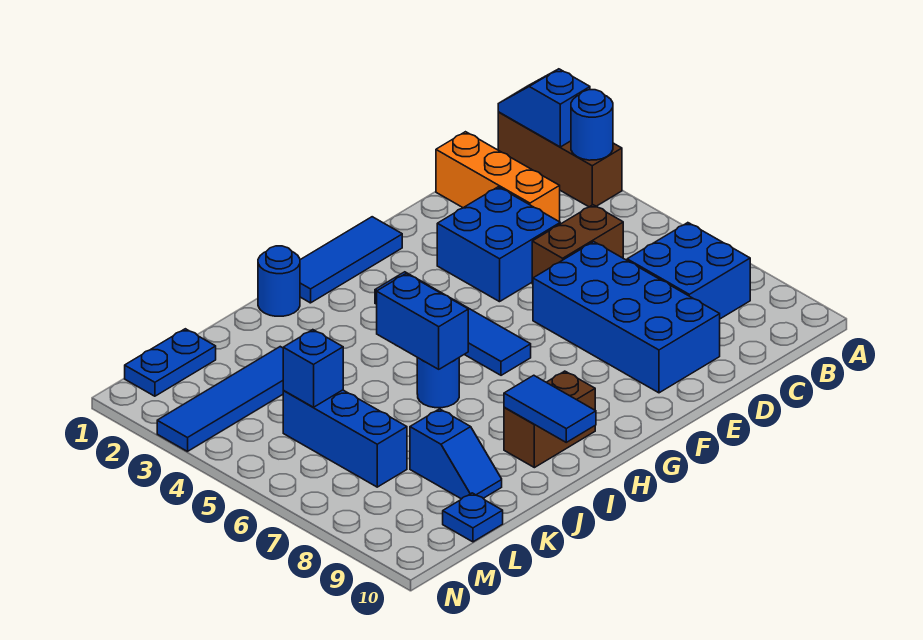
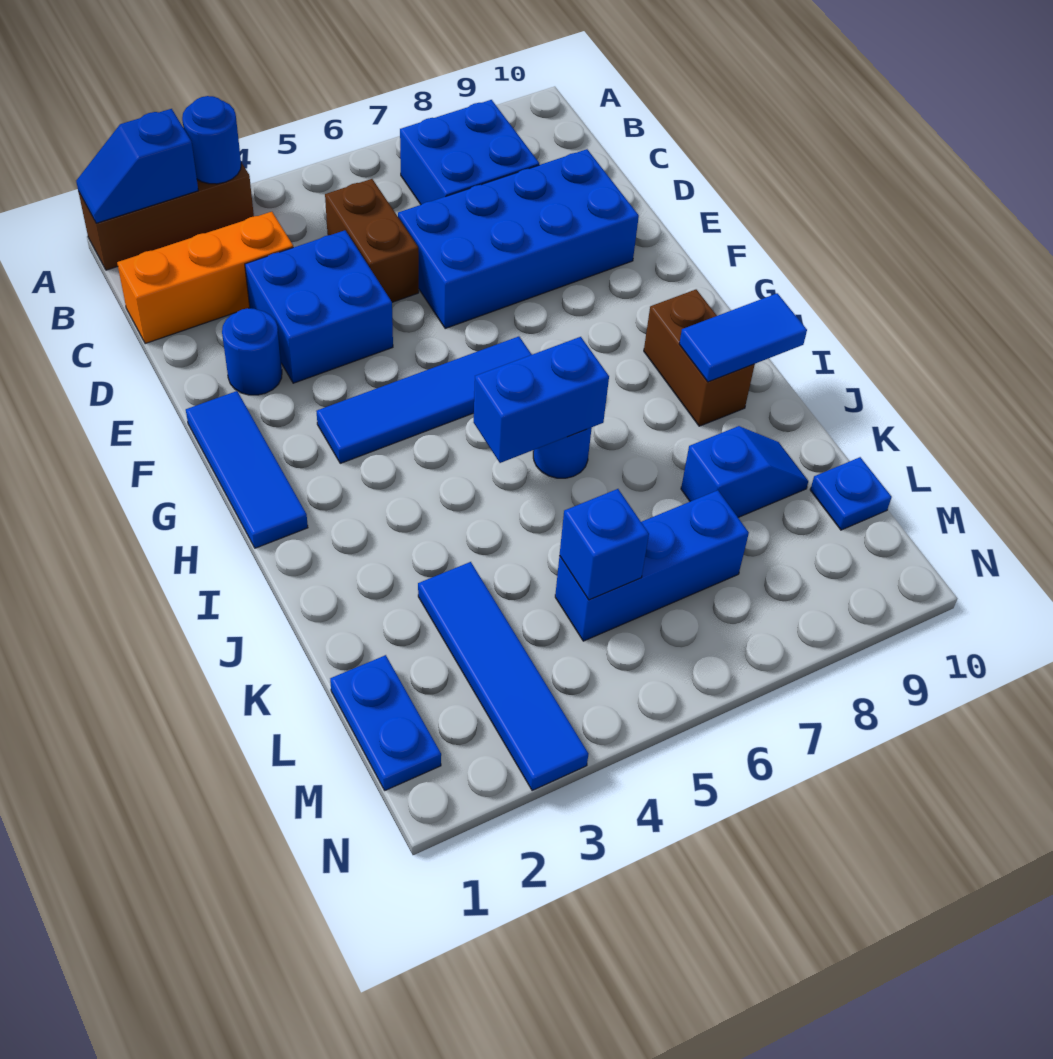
blue round brick I1 level 1 -> blue round brick E2 level 1

